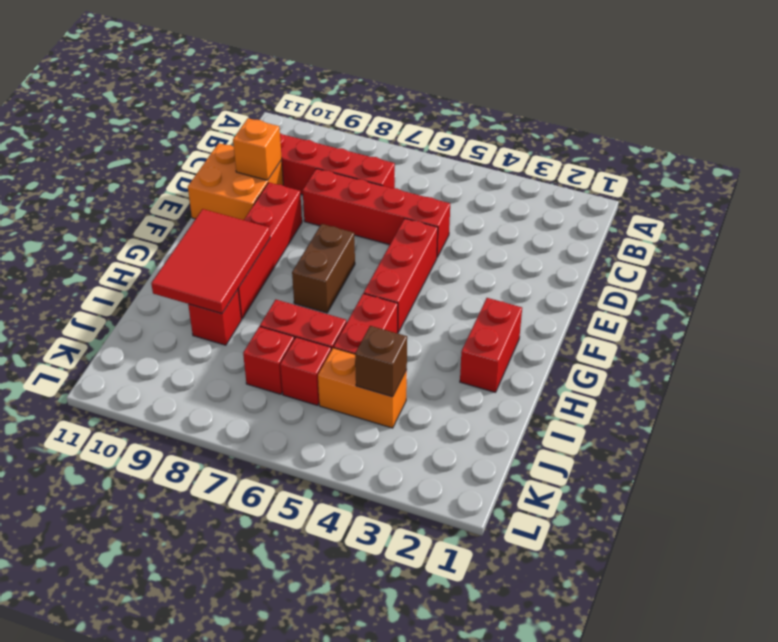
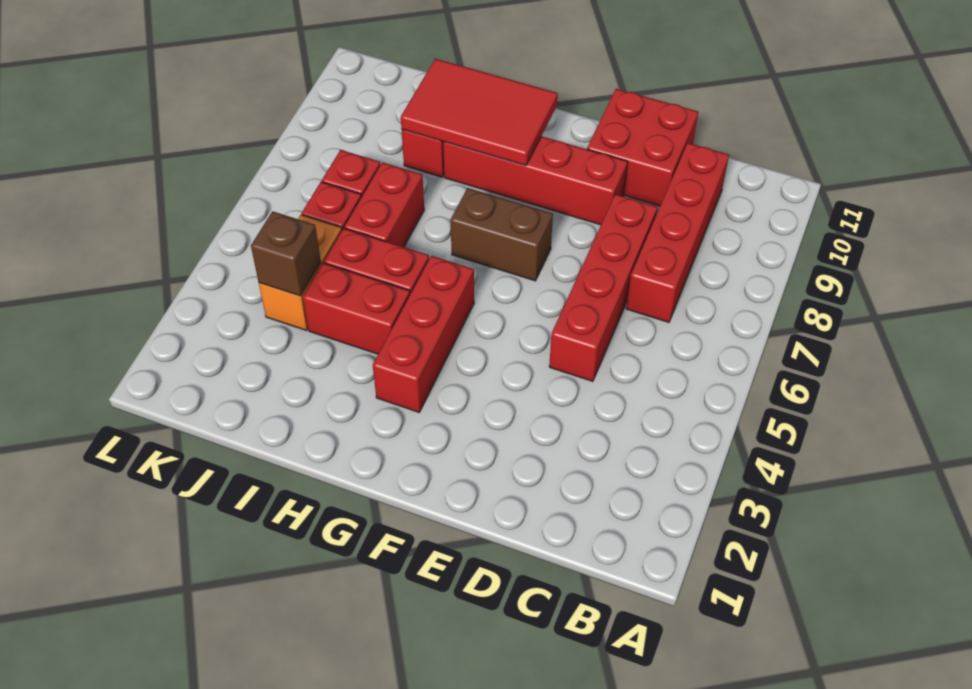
orange brick D10:E11 level 1 -> red brick D10:E11 level 1
orange brick D10 level 2 -> none
red brick E5:G5 level 1 -> red brick G3:G5 level 1
red brick G2:H2 level 1 -> red brick H4:I4 level 1

